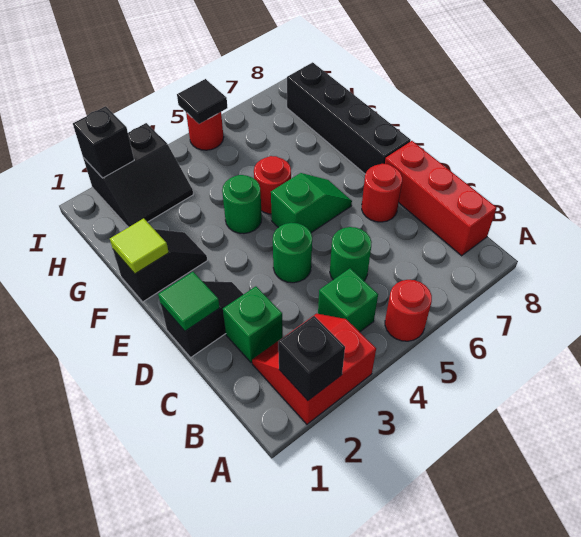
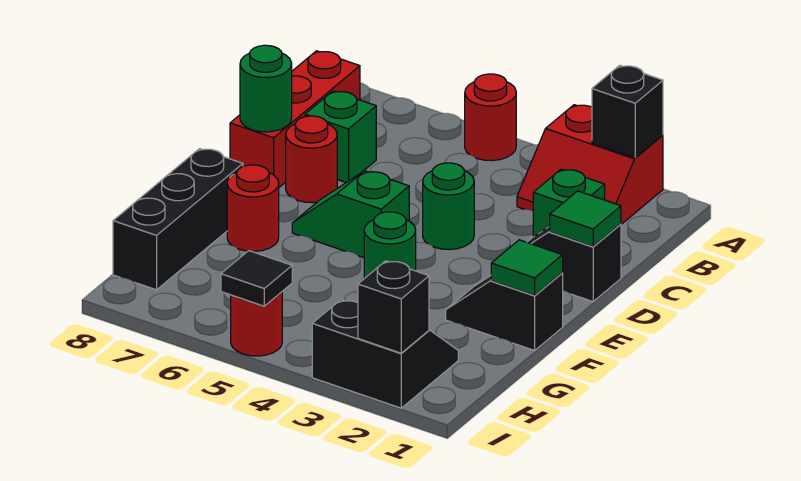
green brick B4 level 1 -> green brick C7 level 1
green round brick C5 level 1 -> green round brick D8 level 2
black brick E8:H8 level 1 -> black brick F8:H8 level 1
lime tile F1 level 2 -> green tile F1 level 2
red round brick F5 level 1 -> red round brick F7 level 1

